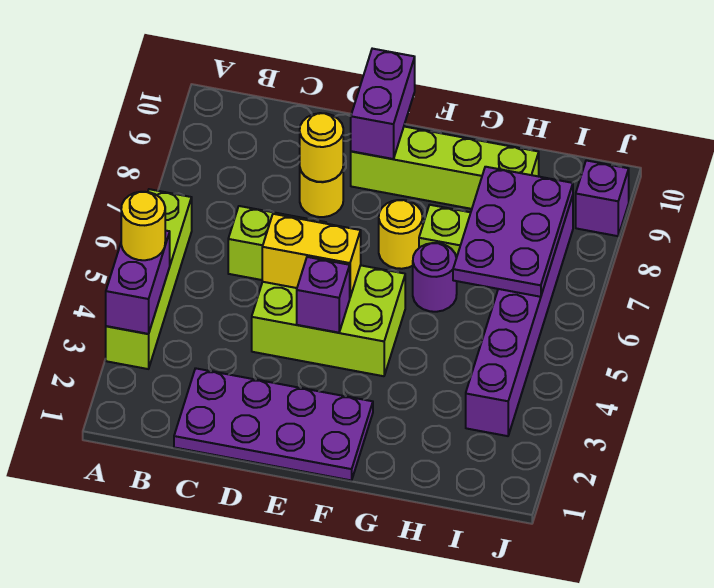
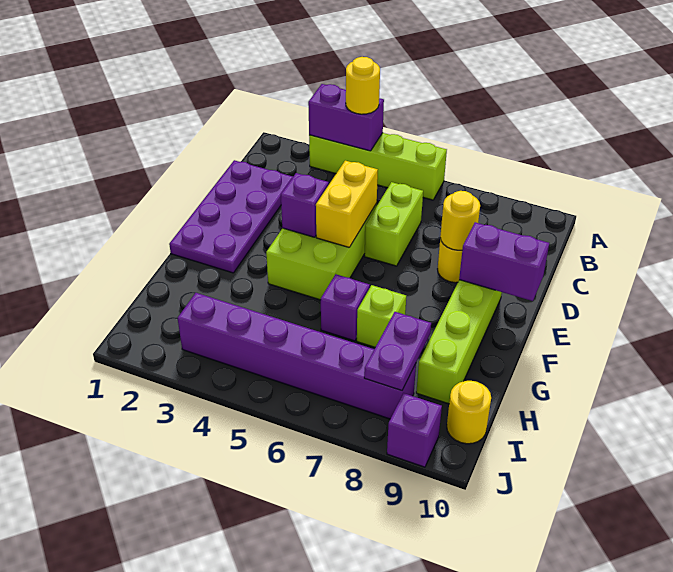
yellow round brick F7 level 1 -> yellow round brick I10 level 1
purple round brick G6 level 1 -> purple brick G6 level 1
purple plate H6:I8 level 2 -> purple plate H8:I8 level 2

